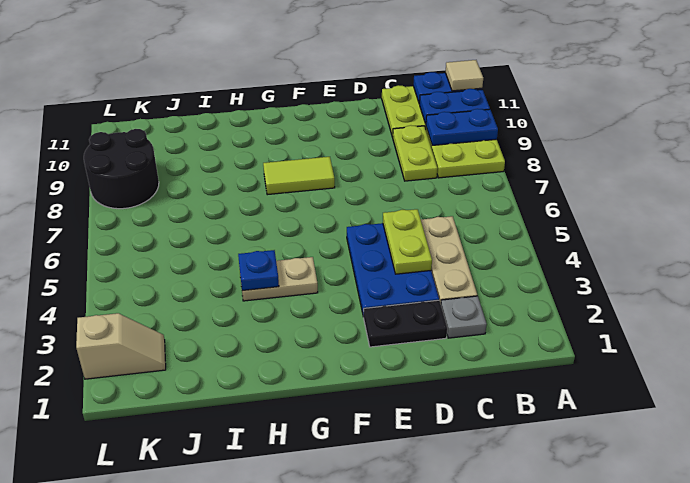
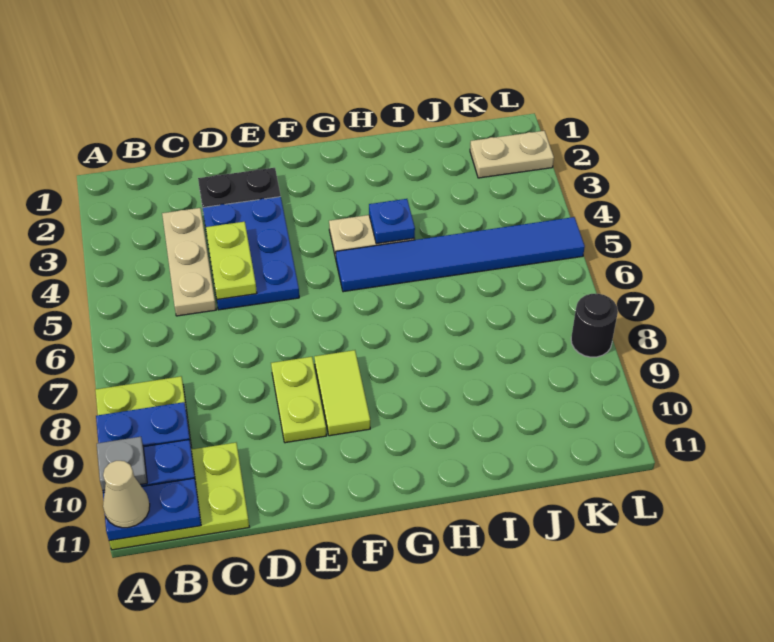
tan tile A11 level 3 -> tan cone A11 level 3
grey plate C2 level 1 -> grey plate A10 level 3
lime plate C8:C9 level 1 -> lime plate E8:E9 level 1
lime tile F8:G8 level 1 -> lime tile F8:F9 level 1
none -> blue tile G5:L5 level 1
tan slope K2:L2 level 1 top L -> tan plate K2:L2 level 1
black round brick K8:L9 level 1 -> black round brick L8 level 1

